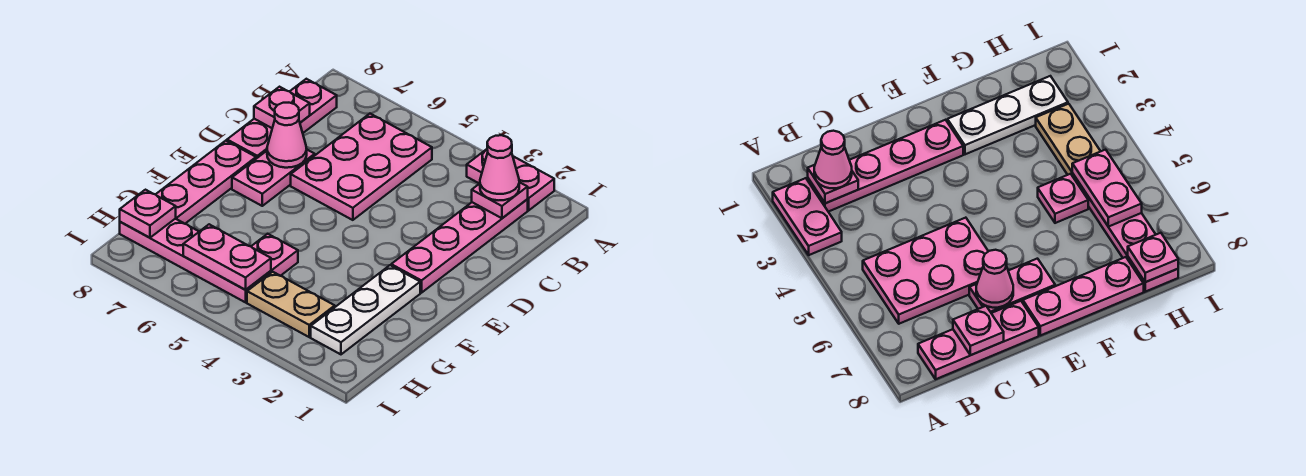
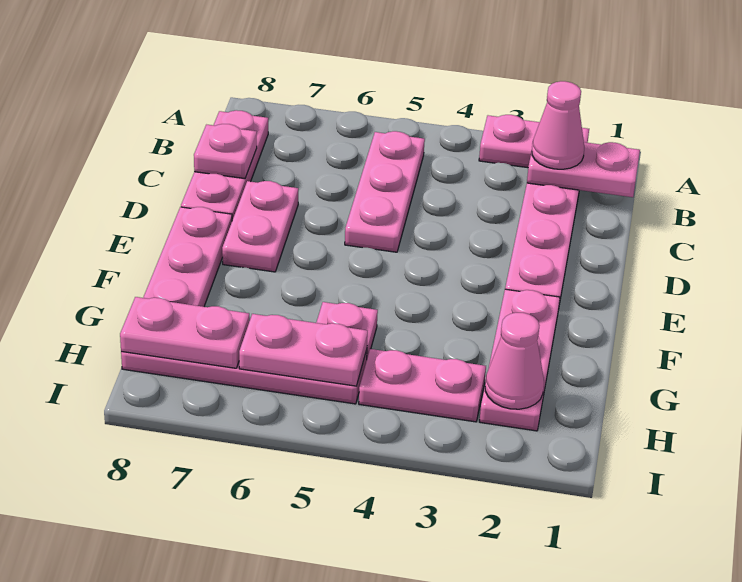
pink plate B2 level 2 -> pink plate B1:B2 level 2
pink plate B5:D6 level 1 -> pink plate B5:D5 level 1
pink cone D7 level 2 -> pink cone H2 level 2
white plate F2:H2 level 1 -> pink plate F2:H2 level 1
tan plate H3:H4 level 1 -> pink plate H3:H4 level 1
pink plate H8 level 2 -> pink plate H7:H8 level 2

